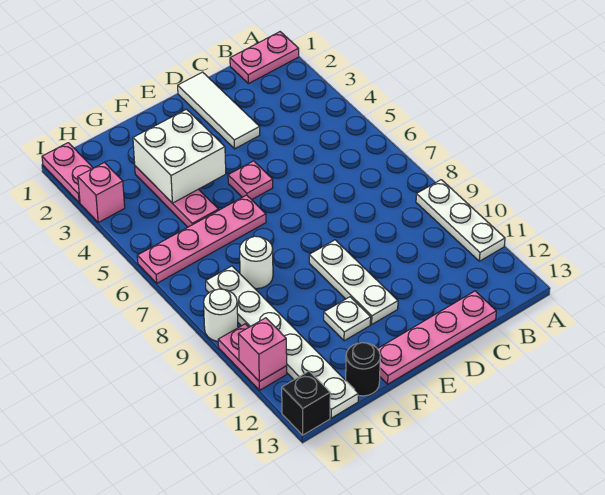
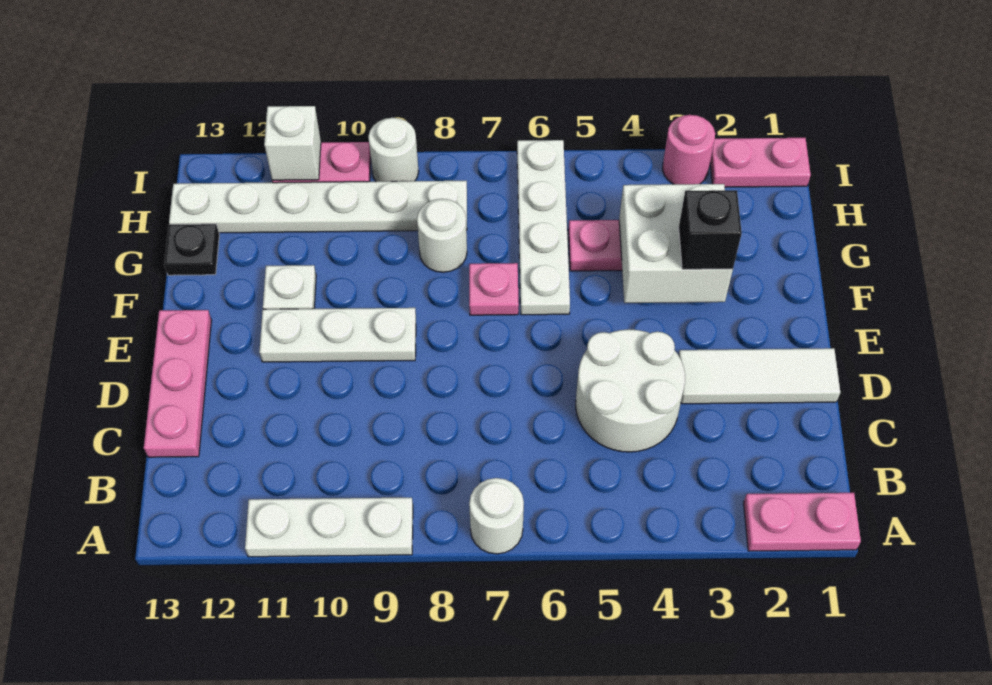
pink plate A1:B1 level 1 -> pink plate A1:A2 level 1
none -> white round brick A7 level 1
none -> white round brick C4:D5 level 1
pink plate C13:F13 level 1 -> pink plate C13:E13 level 1
pink plate E5 level 1 -> pink plate F7 level 1
pink plate F6:I6 level 1 -> white plate F6:I6 level 1
black round brick G13 level 1 -> black plate G13 level 1
pink brick I3 level 1 -> pink round brick I3 level 1
pink brick I11 level 2 -> white brick I11 level 2
black brick I13 level 1 -> black brick F3 level 3

